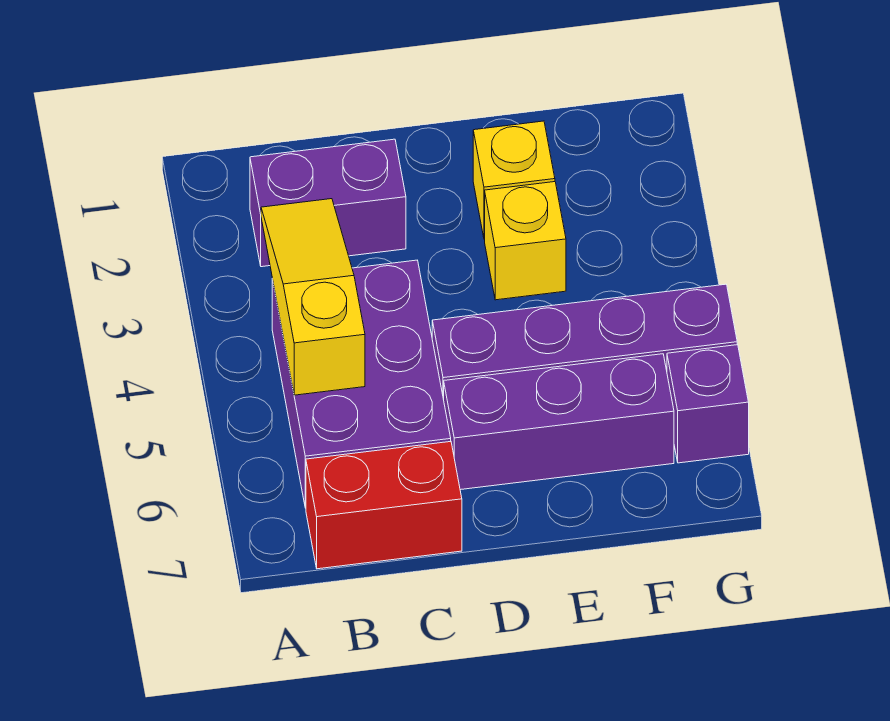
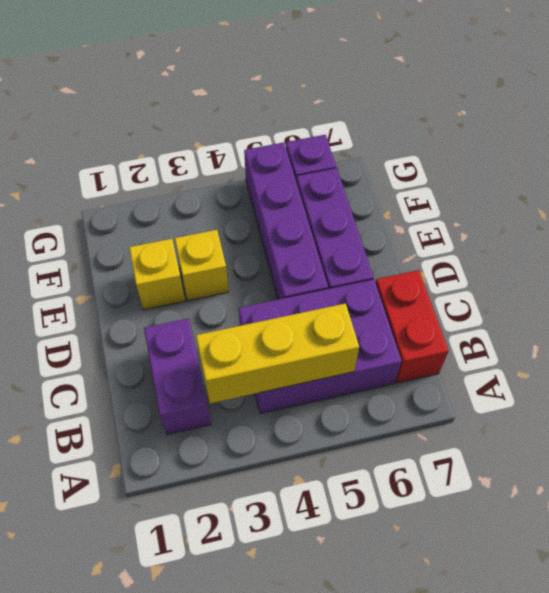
yellow slope B3:B5 level 2 top 5 -> yellow brick B3:B5 level 2

